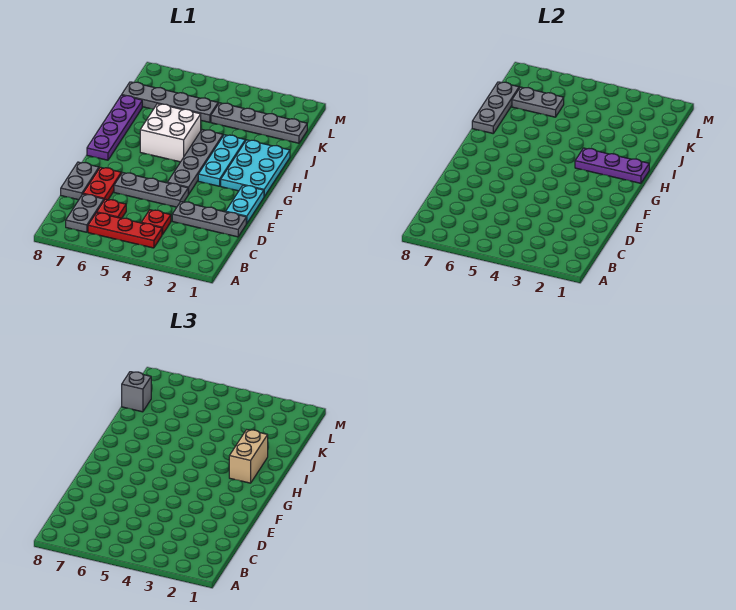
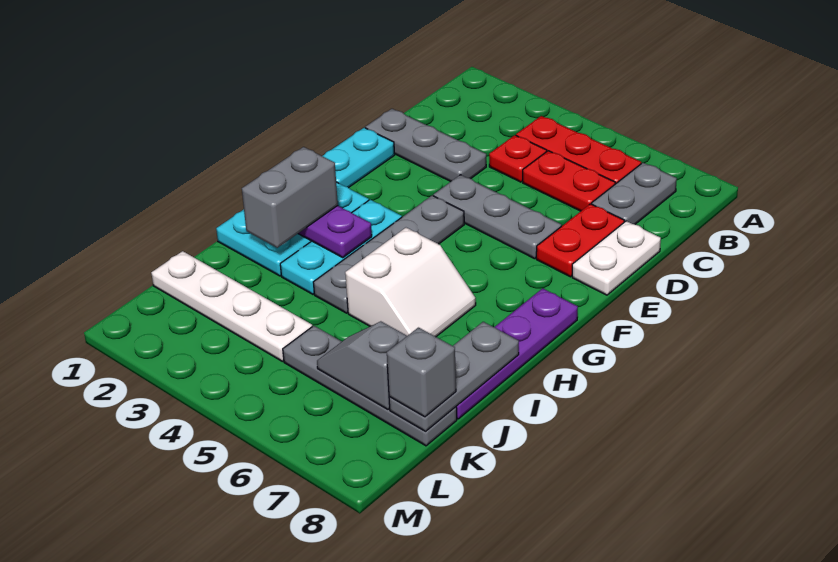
red plate C6 level 1 -> red plate C5:C6 level 1
grey plate D8:E8 level 1 -> white plate D8:E8 level 1
tan brick H2:I2 level 3 -> grey brick H2:I2 level 3
white brick H5:I6 level 1 -> white slope H5:I6 level 1 top 5
grey plate K1:K4 level 1 -> white plate K1:K4 level 1
grey plate K6:K7 level 2 -> grey slope K6:K7 level 2 top 7

